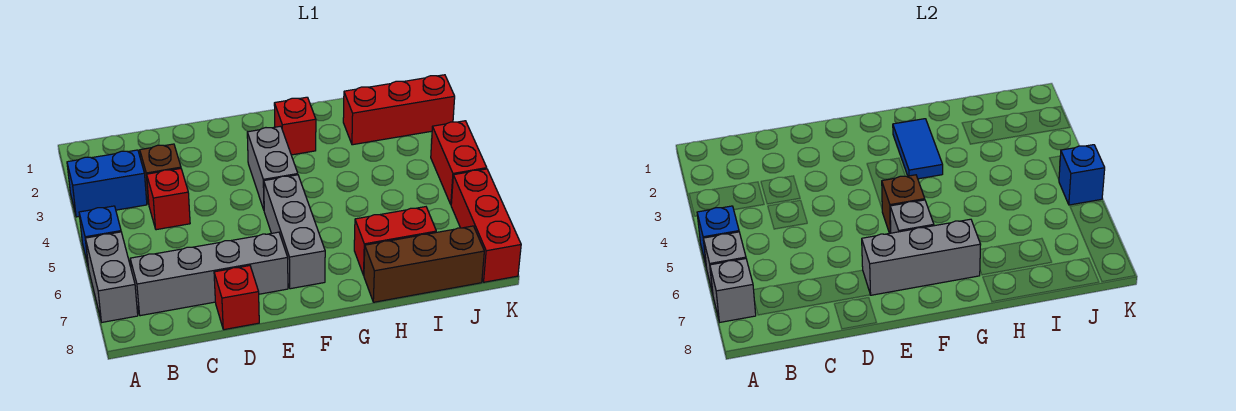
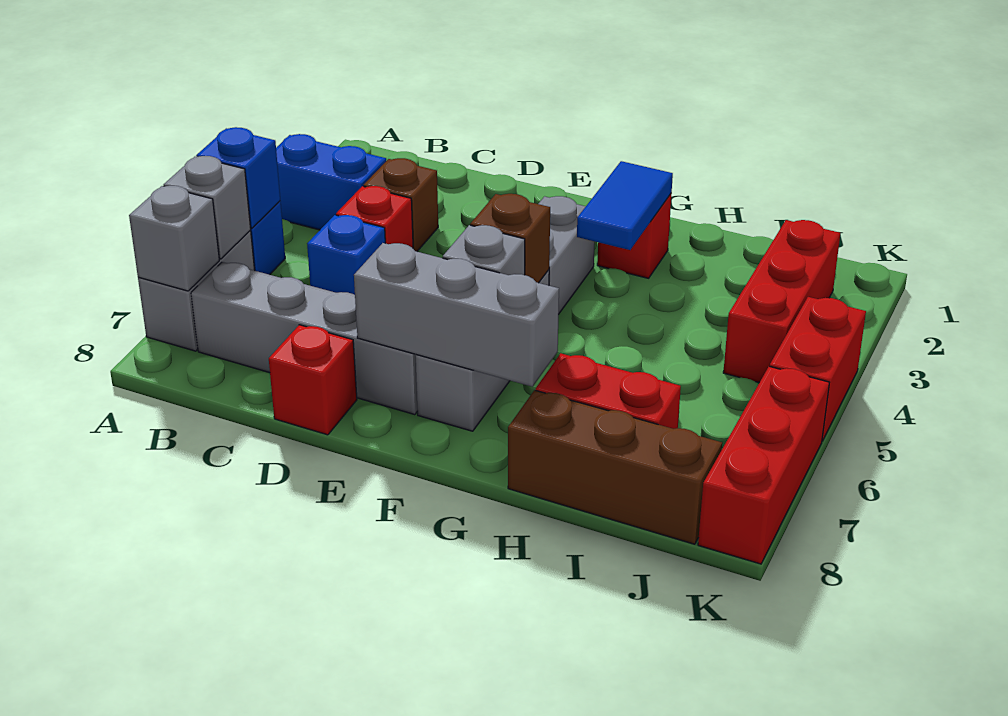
red brick I2:K2 level 1 -> red brick J2:J4 level 1
blue brick K5 level 2 -> blue brick C5 level 1

